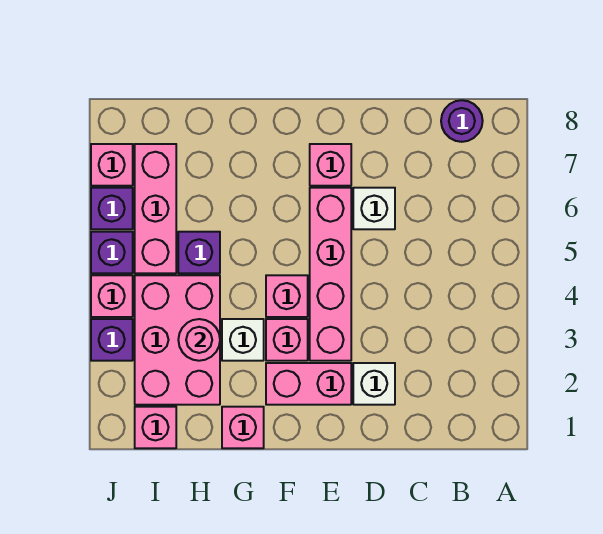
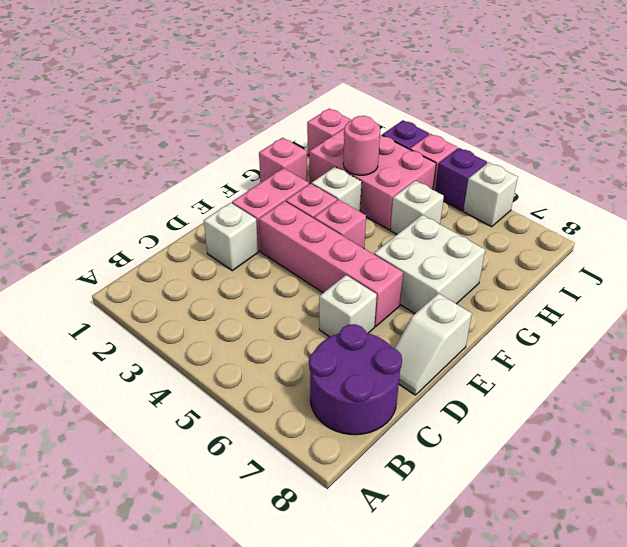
purple round brick B8 level 1 -> purple round brick B7:C8 level 1
none -> white slope D8:E8 level 1 top E
pink brick E7 level 1 -> none
none -> white brick F6:G7 level 1
purple brick H5 level 1 -> white brick H5 level 1
pink brick I5:I7 level 1 -> none
purple brick J6 level 1 -> white brick J6 level 1
pink brick J7 level 1 -> none

